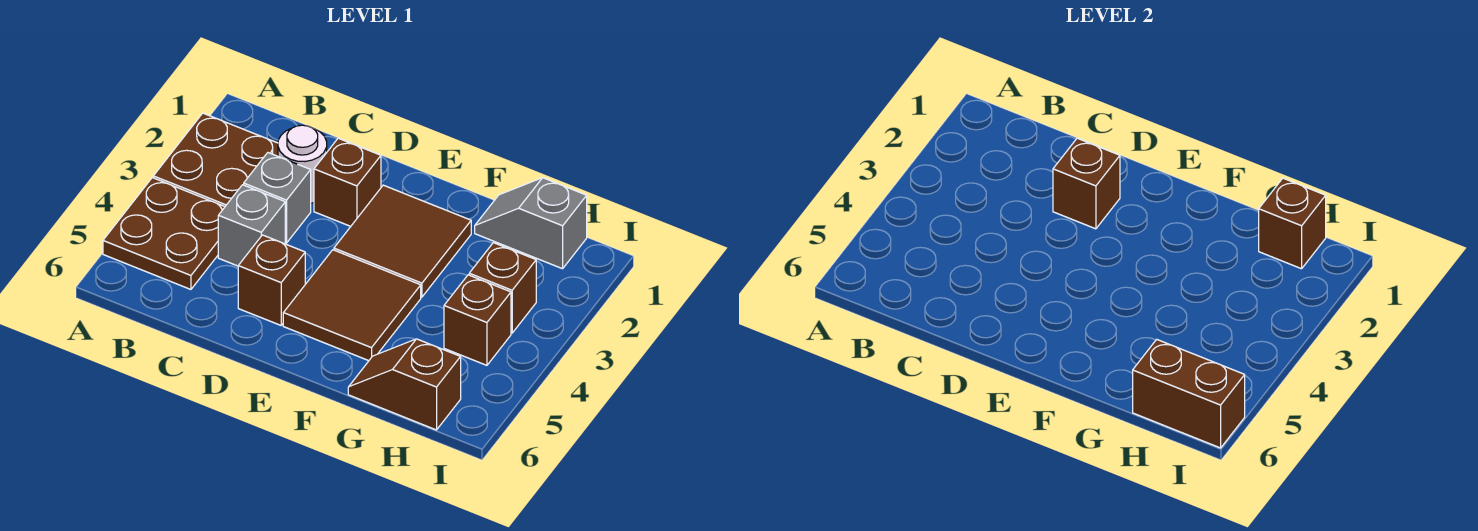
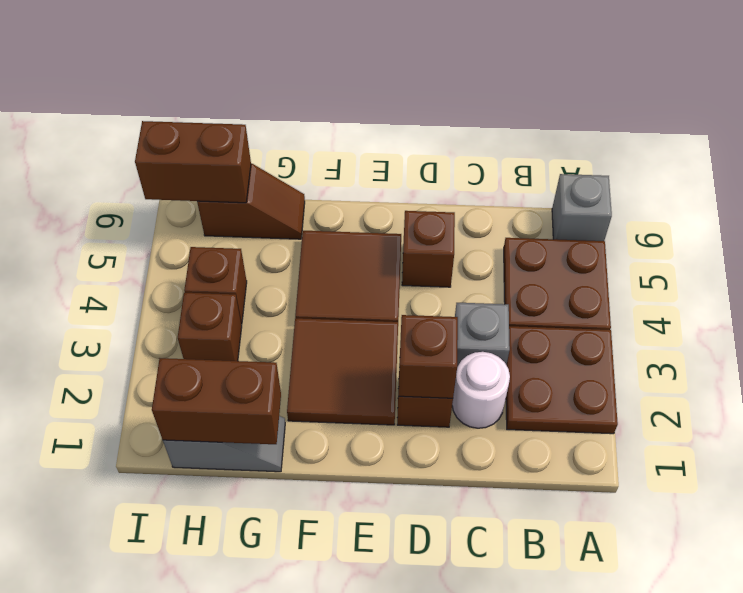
grey brick C4 level 1 -> grey brick A6 level 1
brown brick H1 level 2 -> brown brick G1:H1 level 2

